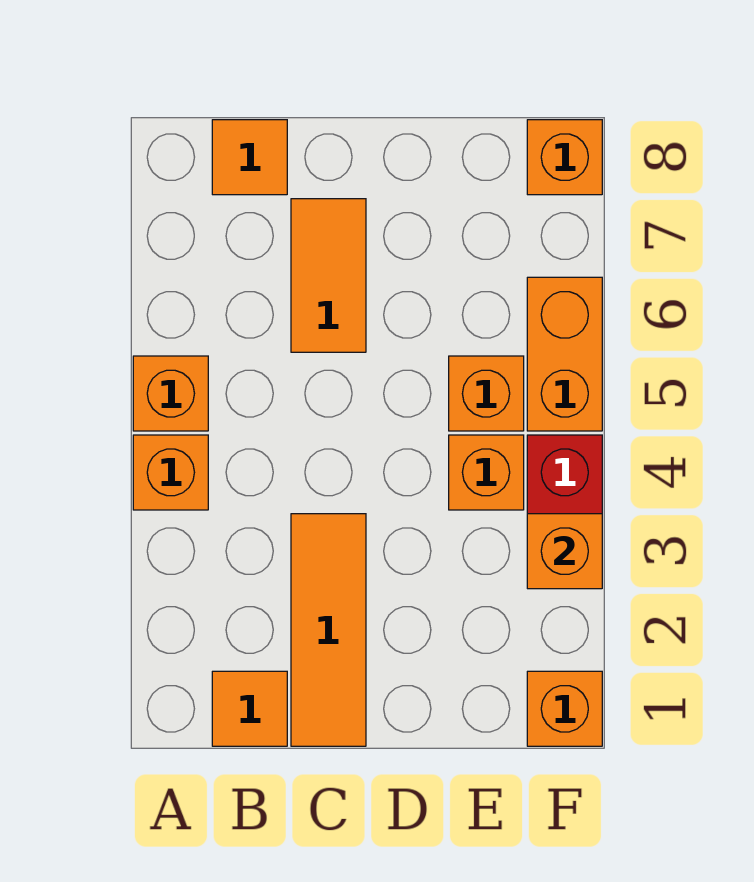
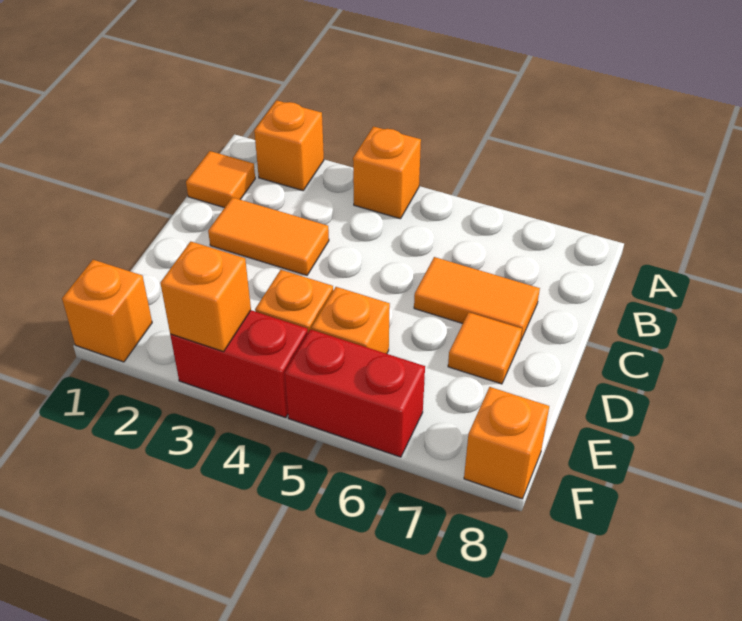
orange brick A5 level 1 -> orange brick A2 level 1
orange tile B8 level 1 -> orange tile D7 level 1
orange tile C1:C3 level 1 -> orange tile C2:C3 level 1
orange brick F5:F6 level 1 -> red brick F5:F6 level 1

